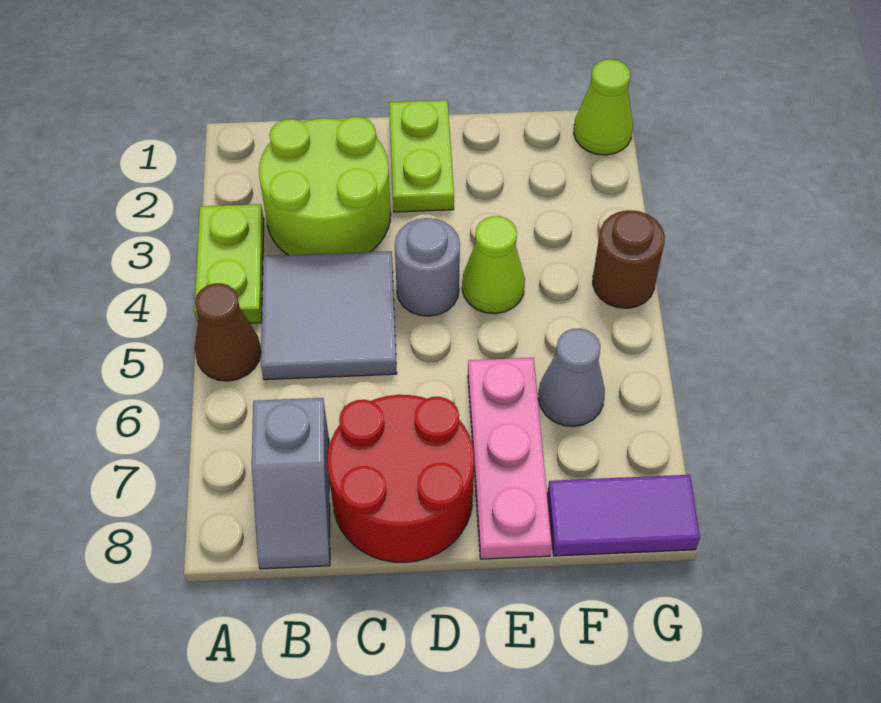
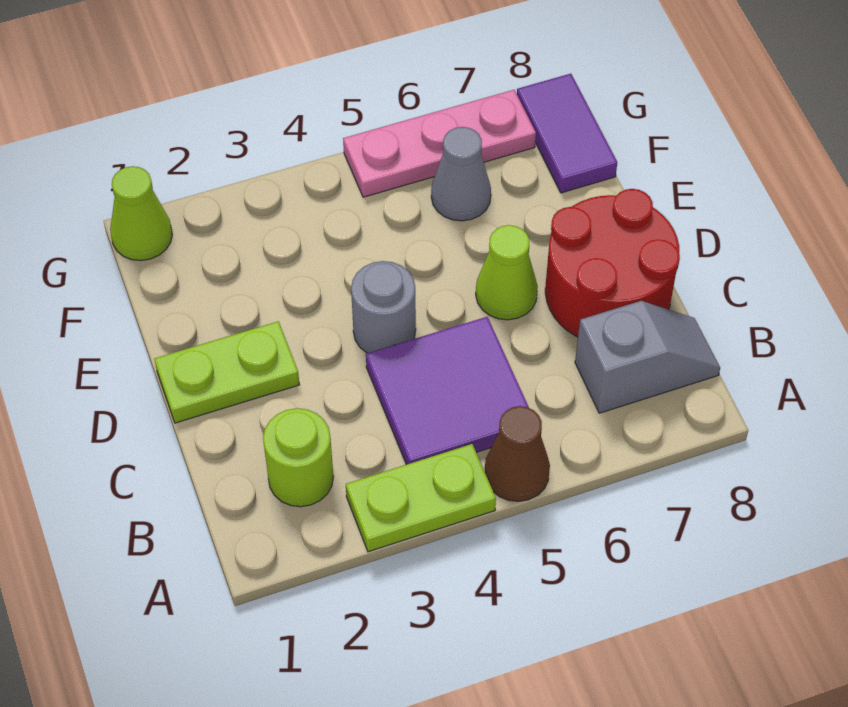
lime round brick B2:C3 level 1 -> lime round brick B2 level 1
grey tile B4:C5 level 1 -> purple tile B4:C5 level 1
lime cone E4 level 1 -> lime cone D6 level 1
pink plate E6:E8 level 1 -> pink plate G5:G7 level 1
brown round brick G4 level 1 -> none

